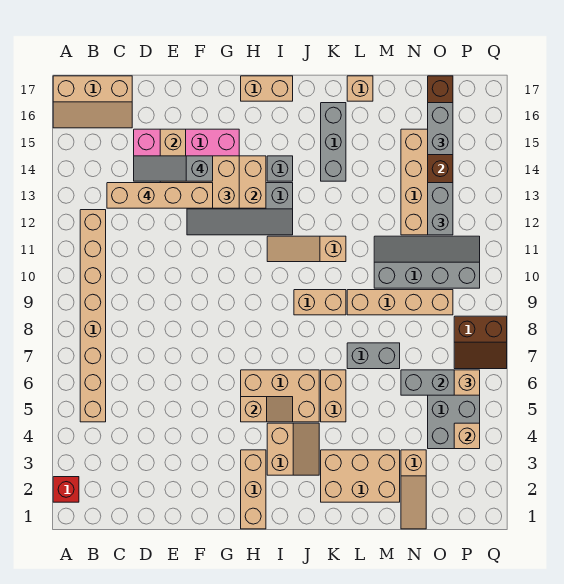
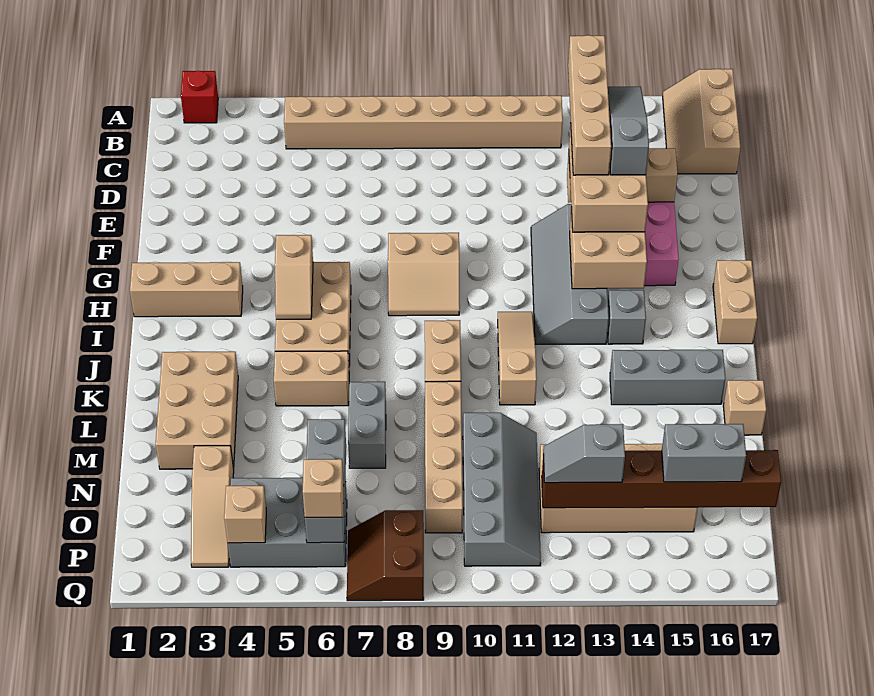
tan slope I3:J4 level 1 top I -> tan slope G8:H9 level 1 top G
tan slope N1:N3 level 1 top 3 -> tan slope N3:P3 level 1 top N
grey brick O12:O13 level 3 -> grey slope O12:O13 level 3 top 13

